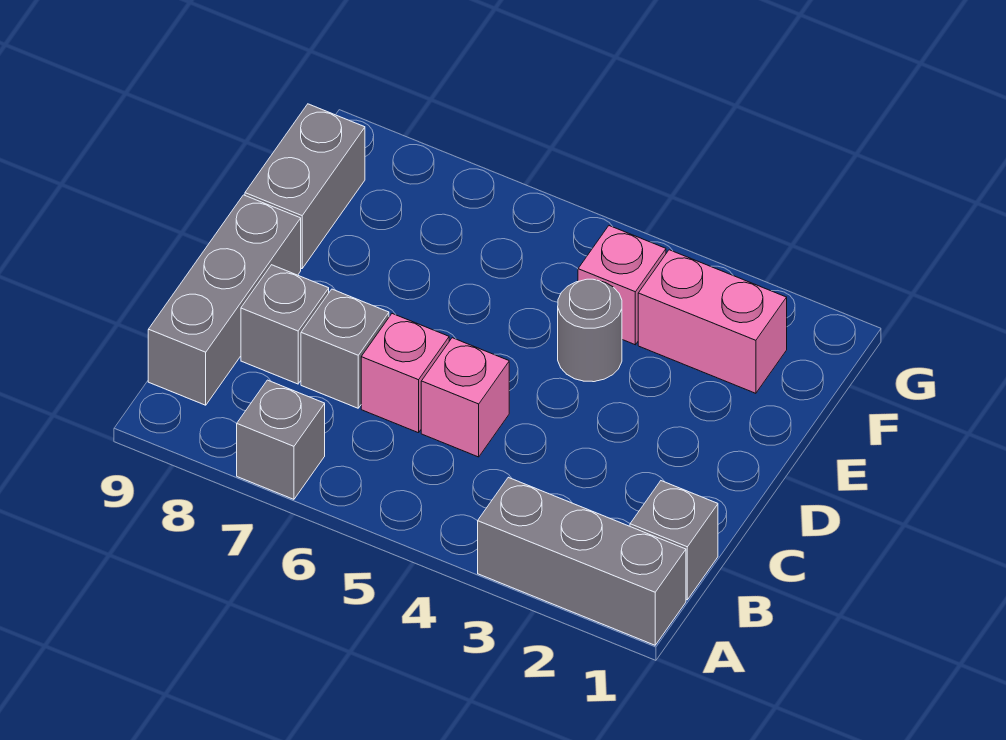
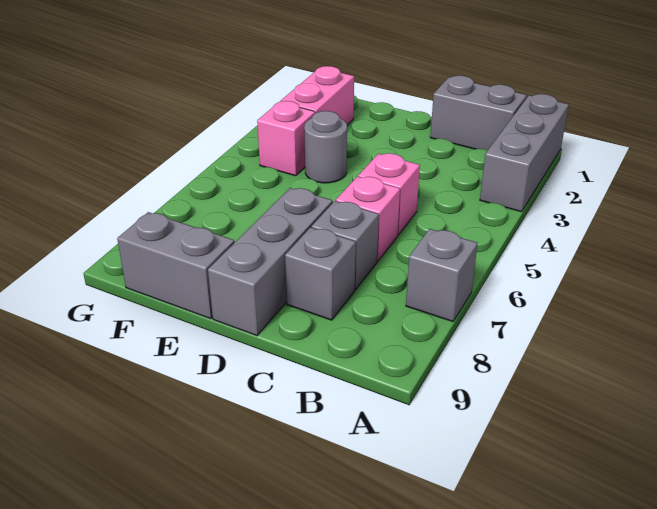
grey brick B1 level 1 -> grey brick B1:C1 level 1
grey brick B9:D9 level 1 -> grey brick D7:D9 level 1

